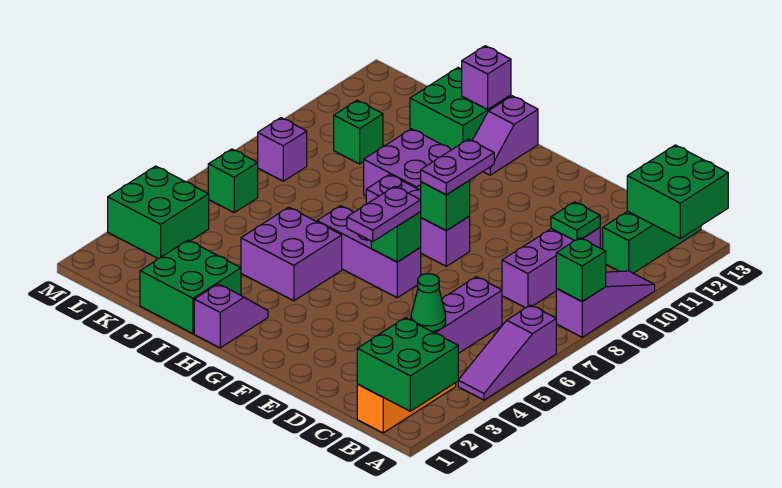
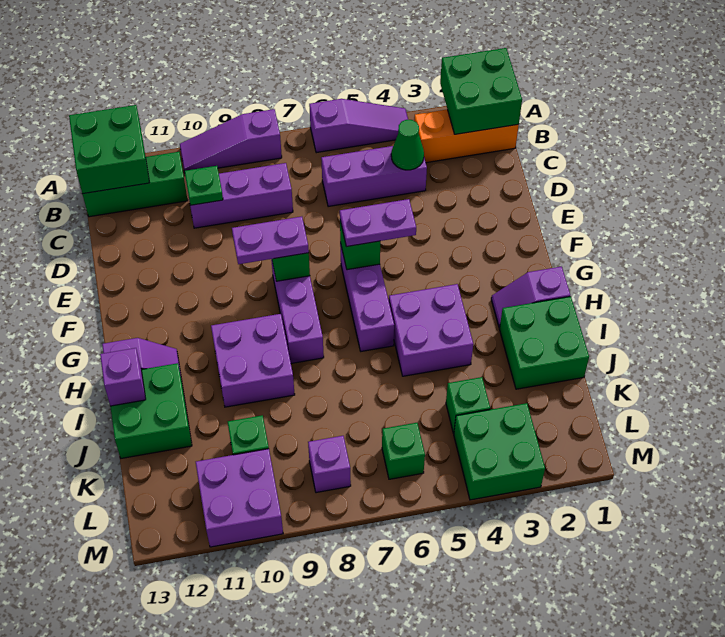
green brick A8 level 2 -> green brick K4 level 1
none -> purple brick L10:M11 level 1

